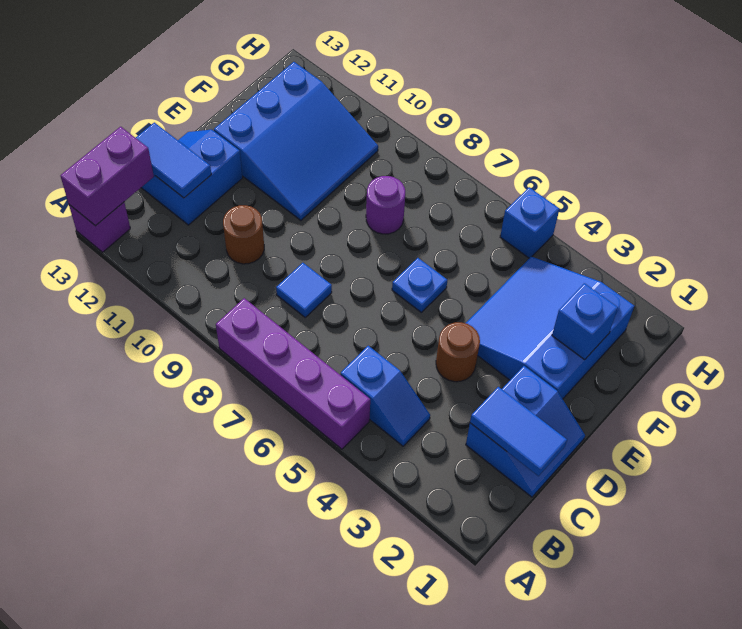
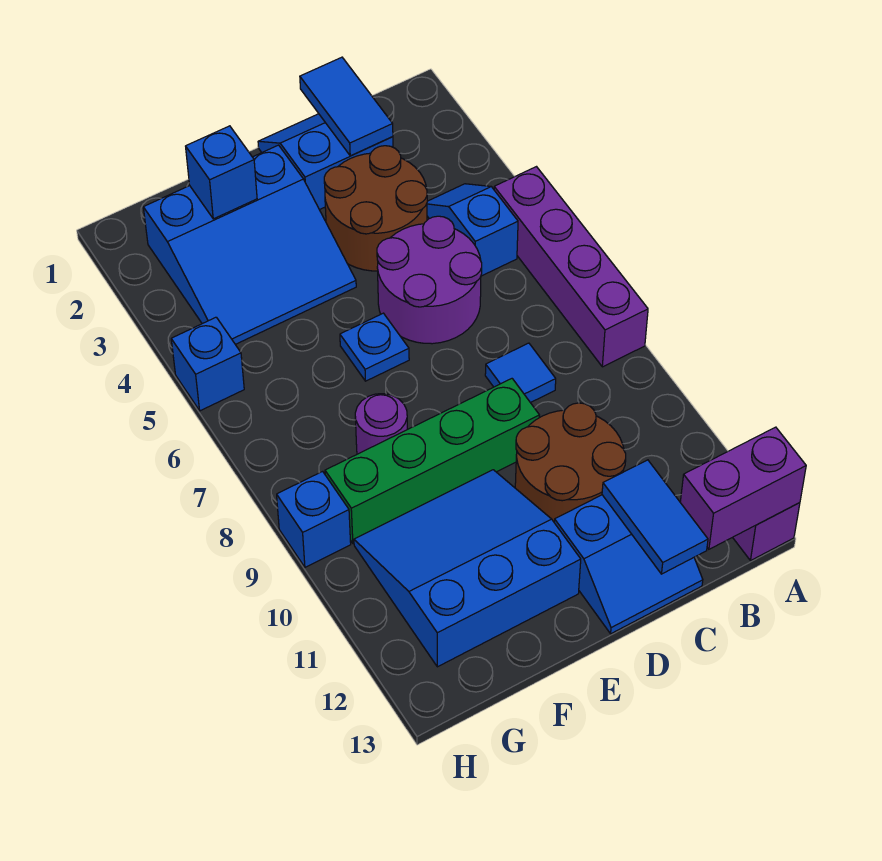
none -> purple round brick C5:D6 level 1
brown round brick C10 level 1 -> brown round brick C10:D11 level 1
brown round brick D4 level 1 -> brown round brick C3:D4 level 1
none -> green brick D9:G9 level 1
none -> blue brick H9 level 1

